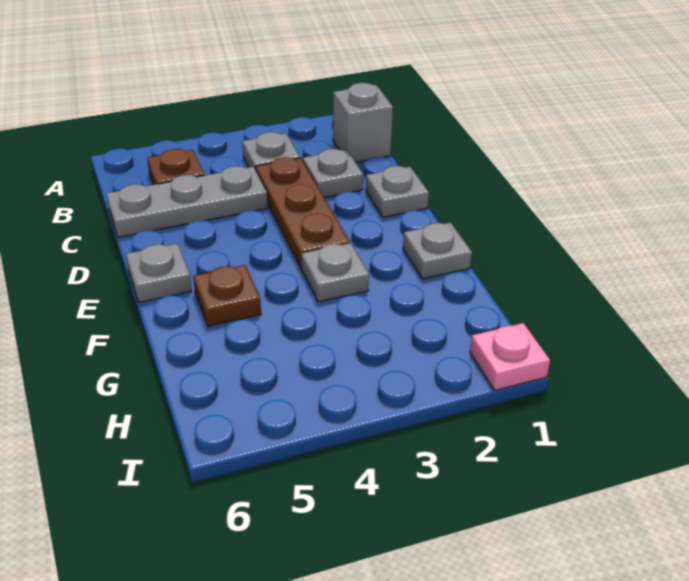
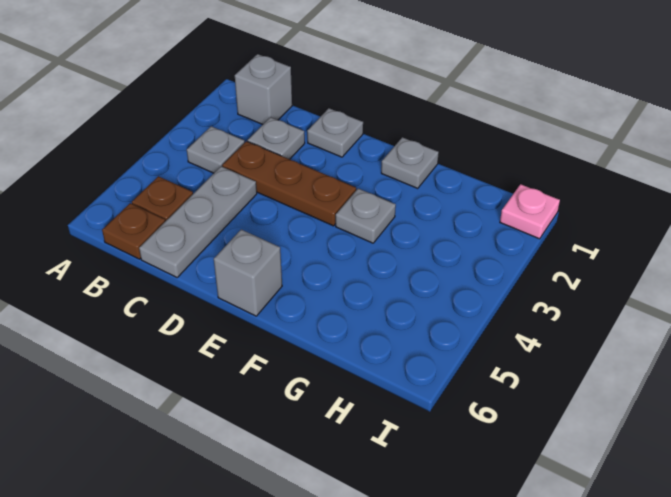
grey plate E6 level 1 -> grey brick E6 level 1
brown plate F5 level 1 -> brown plate B6 level 1

